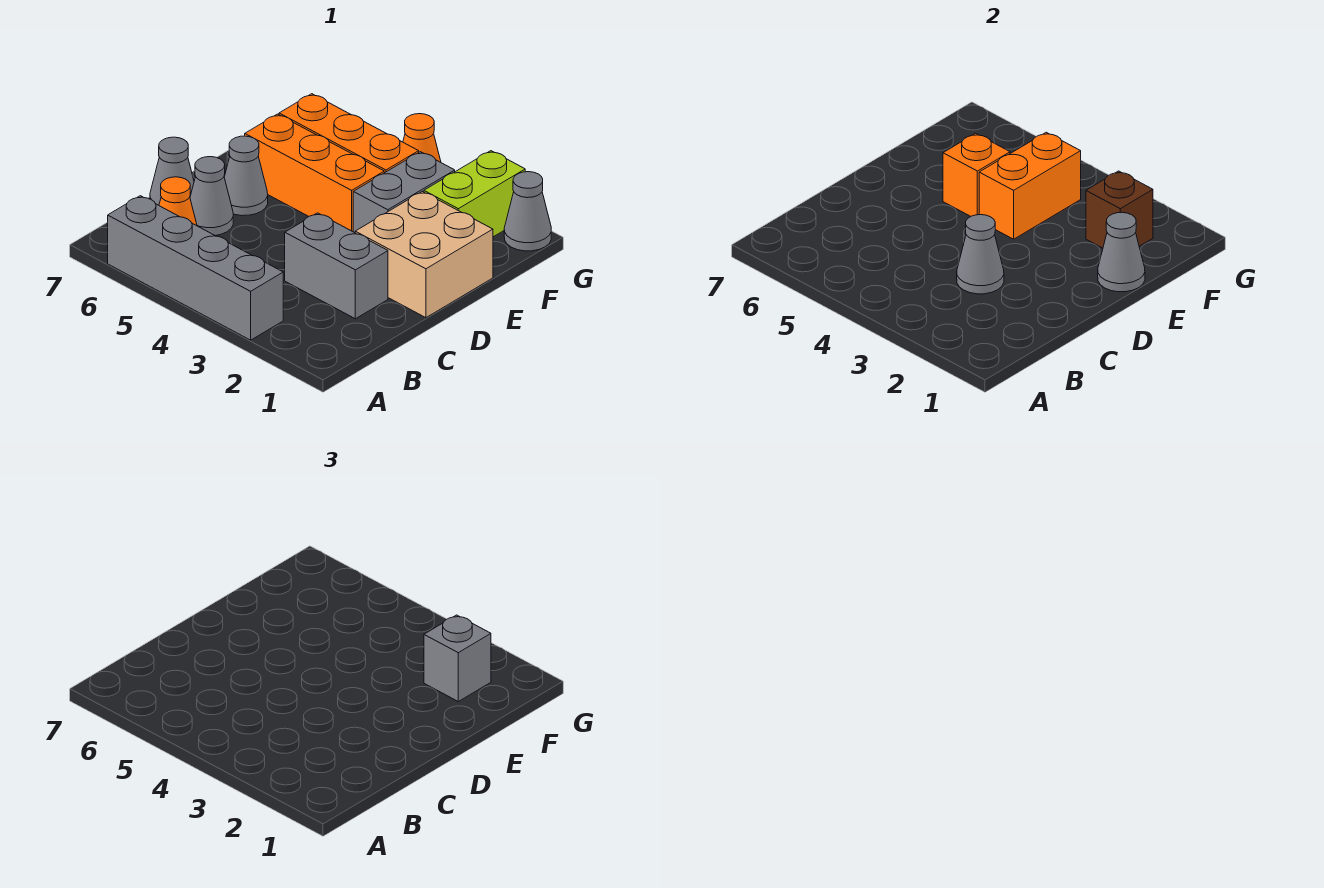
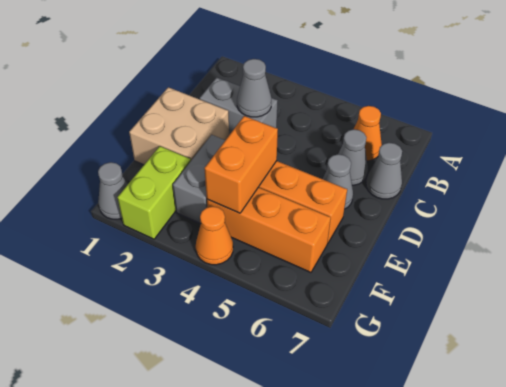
grey brick A3:A6 level 1 -> none
grey cone E1 level 2 -> none
orange brick E5 level 2 -> none
brown brick F2 level 2 -> none
grey brick F2 level 3 -> none

